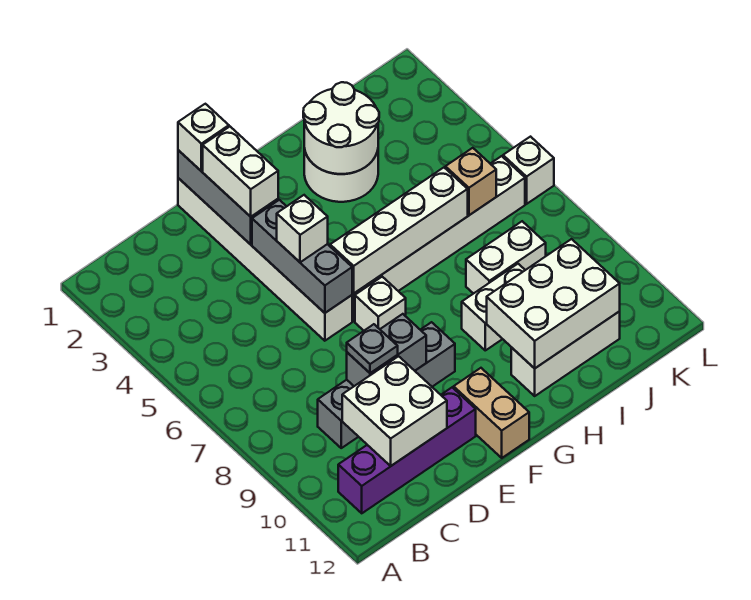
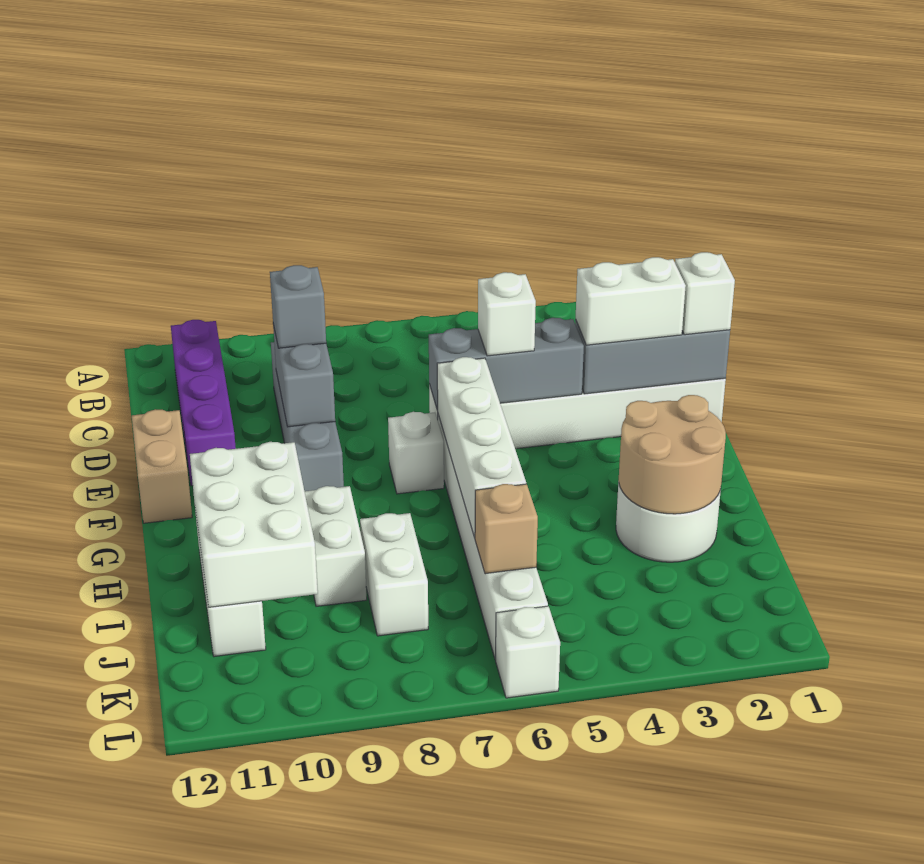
white brick C10:D11 level 2 -> none
grey plate D9 level 3 -> grey brick D9 level 3
tan brick F11:F12 level 1 -> tan brick E12:F12 level 1
white round brick H2:I3 level 2 -> tan round brick H2:I3 level 2

